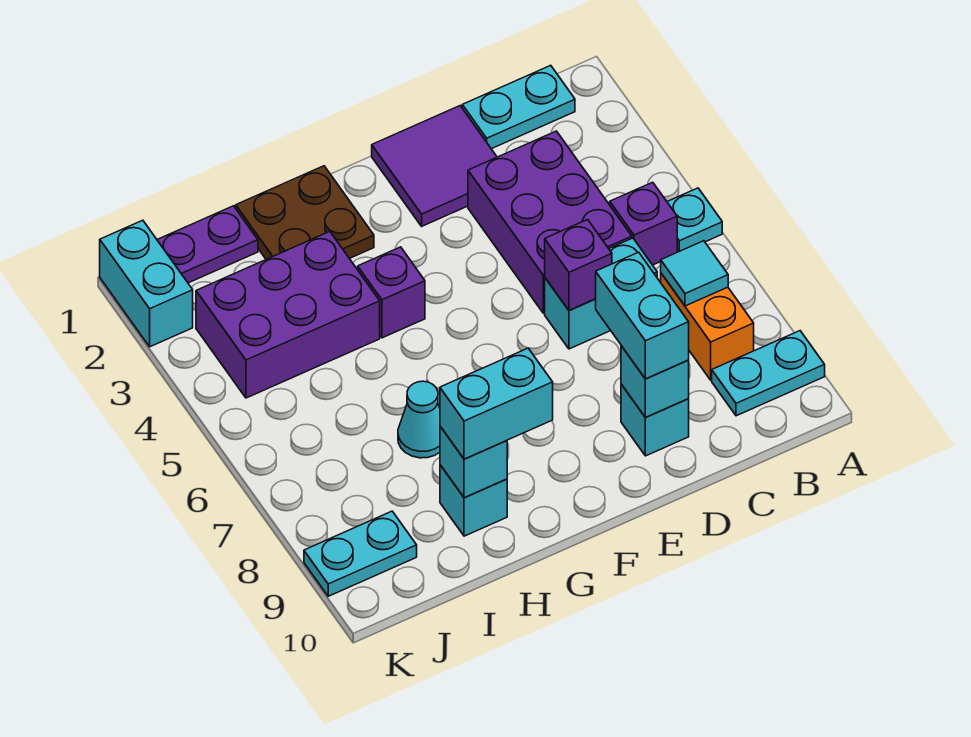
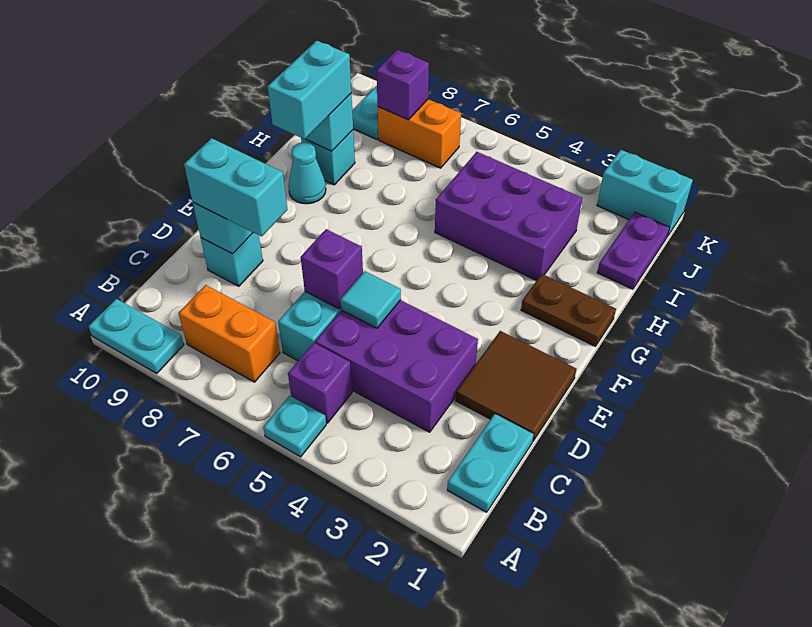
cyan plate A9:B9 level 1 -> cyan plate A9:A10 level 1
cyan tile B7 level 2 -> cyan tile D5 level 2
purple tile D1:E2 level 1 -> brown tile D1:E2 level 1
brown plate G1:H2 level 1 -> brown plate G1:G2 level 1
purple brick G4 level 1 -> purple brick J8 level 2
purple brick H3:J4 level 1 -> purple brick H3:I5 level 1
cyan cone H7 level 1 -> cyan cone G9 level 1
none -> orange brick J7:J8 level 1

